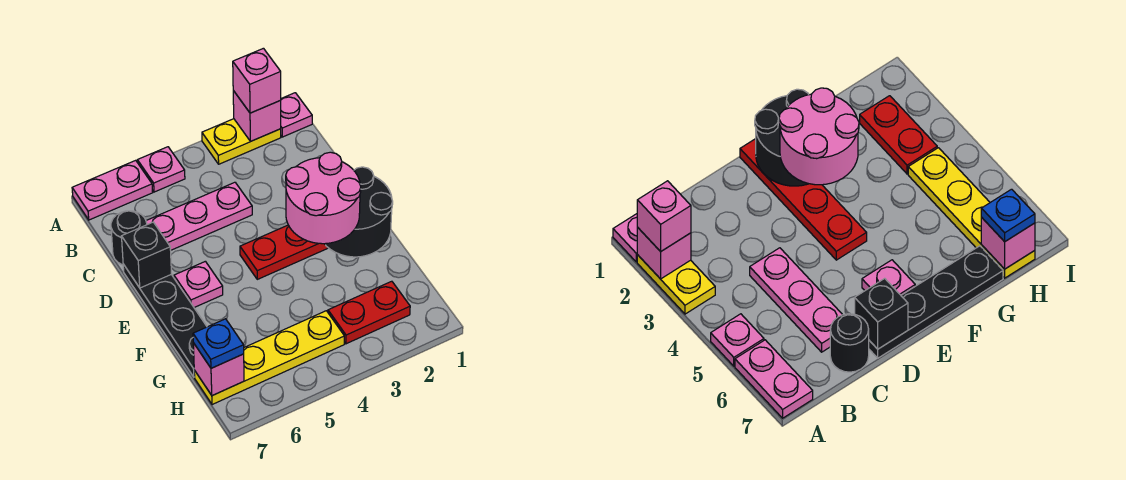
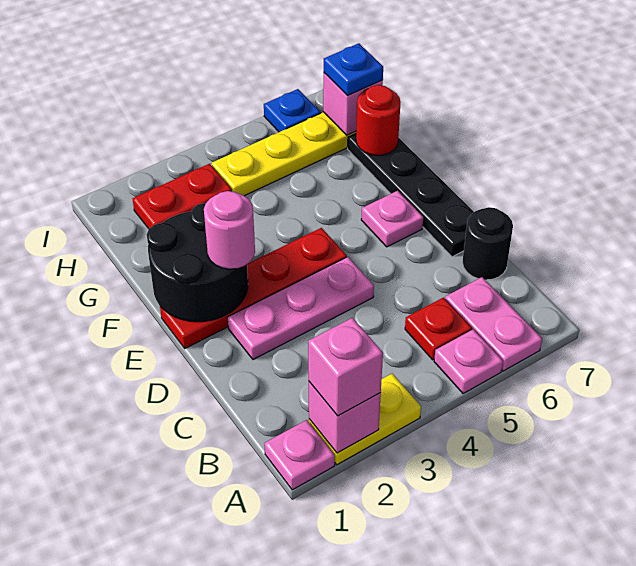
pink plate A6:A7 level 1 -> pink plate A6:B6 level 1
none -> red plate B5 level 1
pink plate C4:C6 level 1 -> pink plate D2:D4 level 1
black brick D7 level 2 -> none
pink round brick E2:F3 level 3 -> pink round brick E2 level 3
none -> red round brick G7 level 2
none -> blue plate I6 level 1

